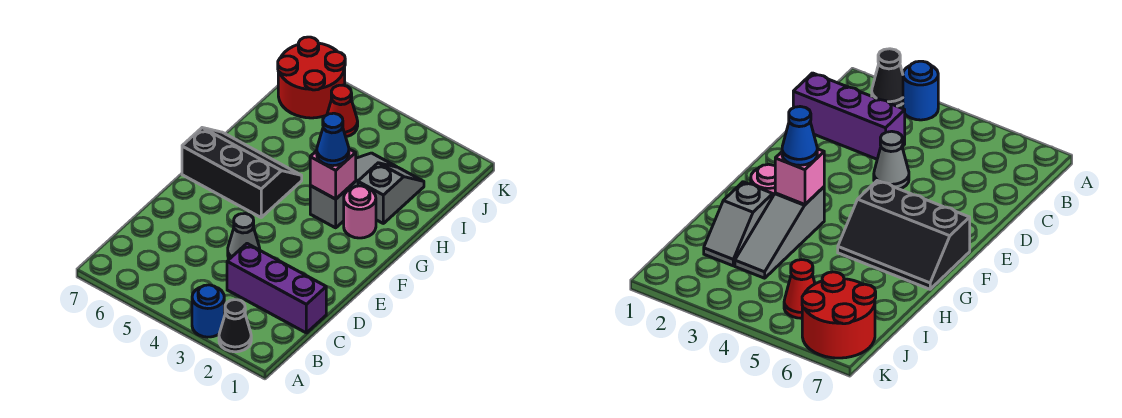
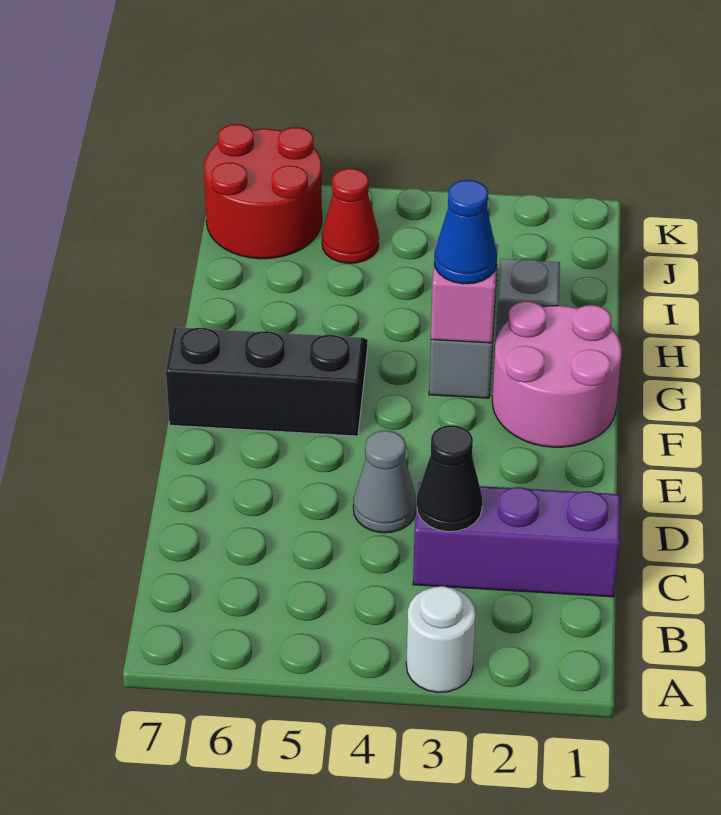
black cone A2 level 1 -> black cone C3 level 2
blue round brick A3 level 1 -> white round brick A3 level 1
pink round brick G2 level 1 -> pink round brick F1:G2 level 1

